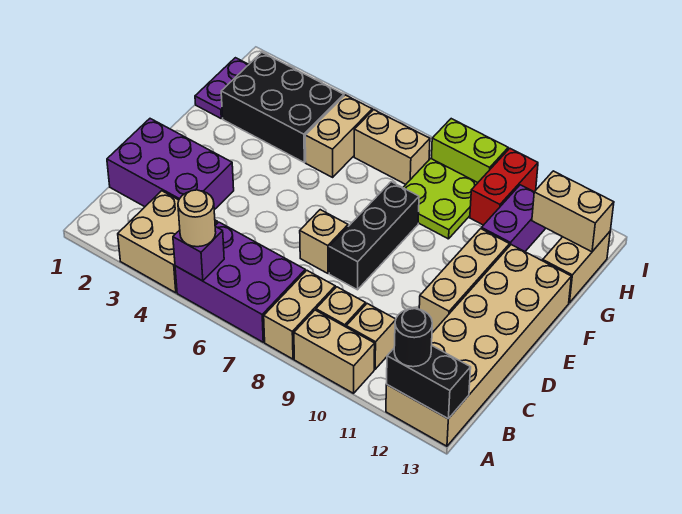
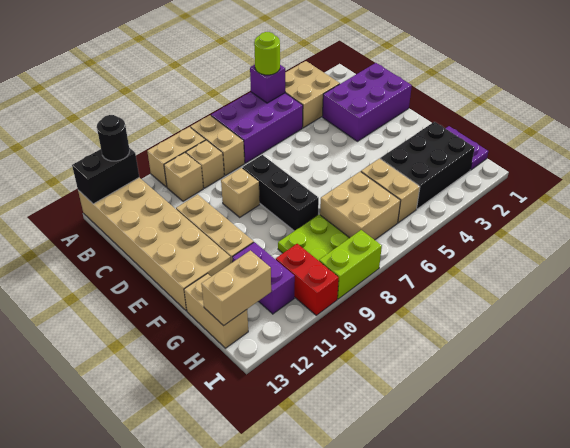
tan round brick A5 level 3 -> lime round brick A5 level 3
tan brick D7 level 1 -> tan brick D9 level 1
tan brick H6:H7 level 1 -> tan brick G6:H7 level 1

